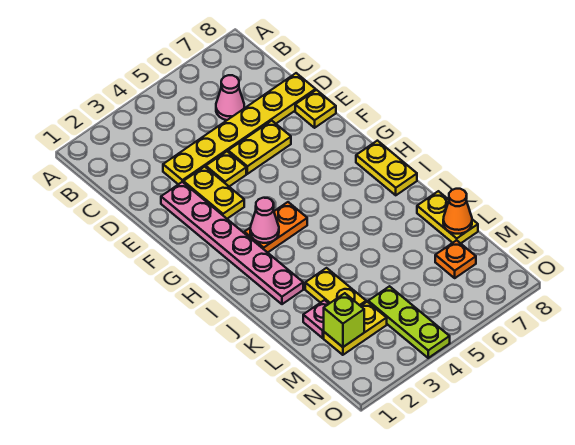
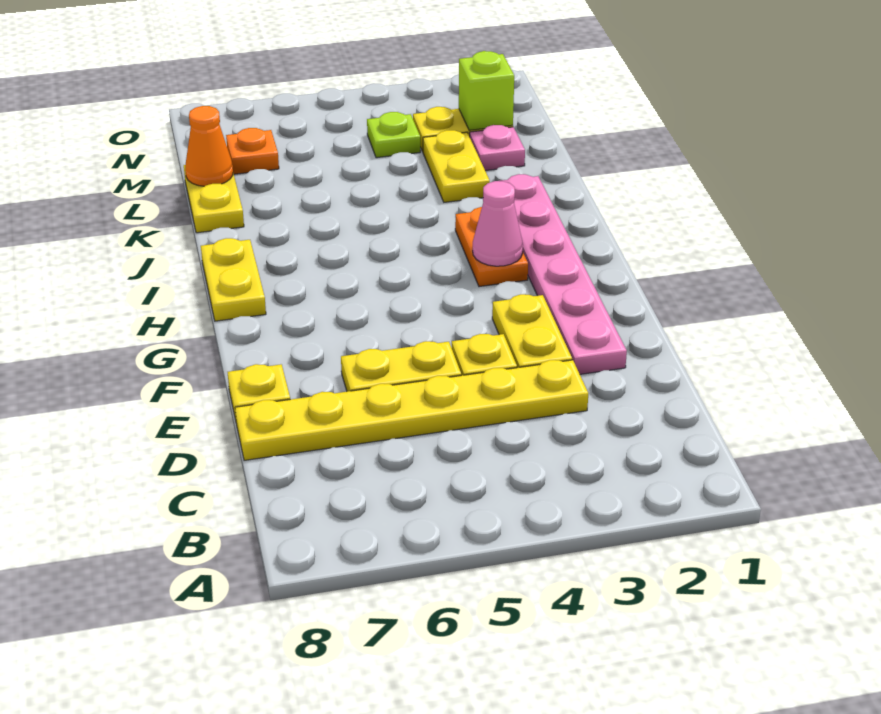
pink cone C6 level 1 -> none
orange plate H3:H4 level 1 -> orange plate H3:I3 level 1
lime plate M4:O4 level 1 -> lime plate M4 level 1

